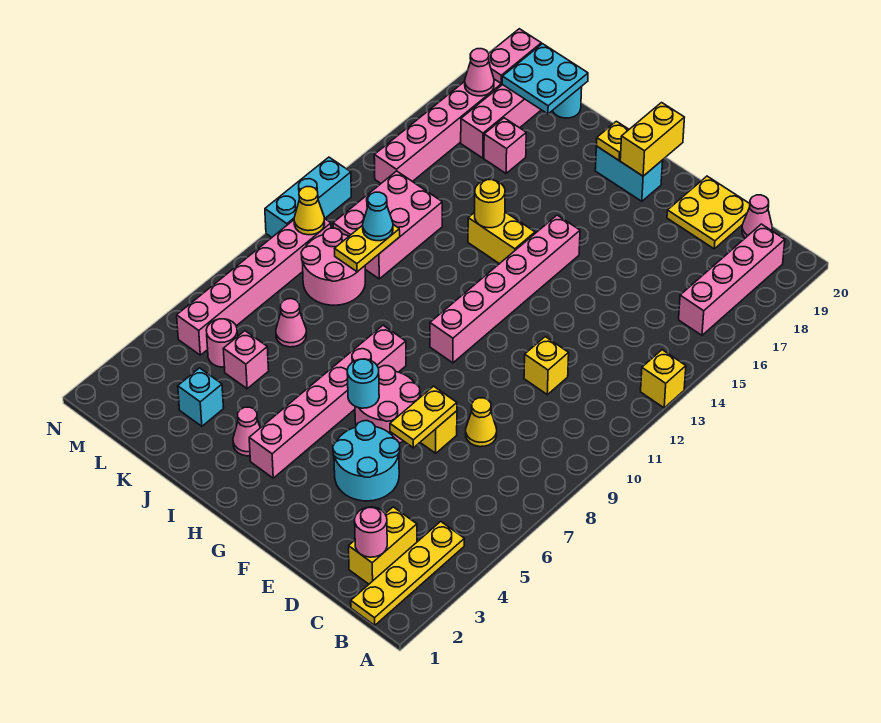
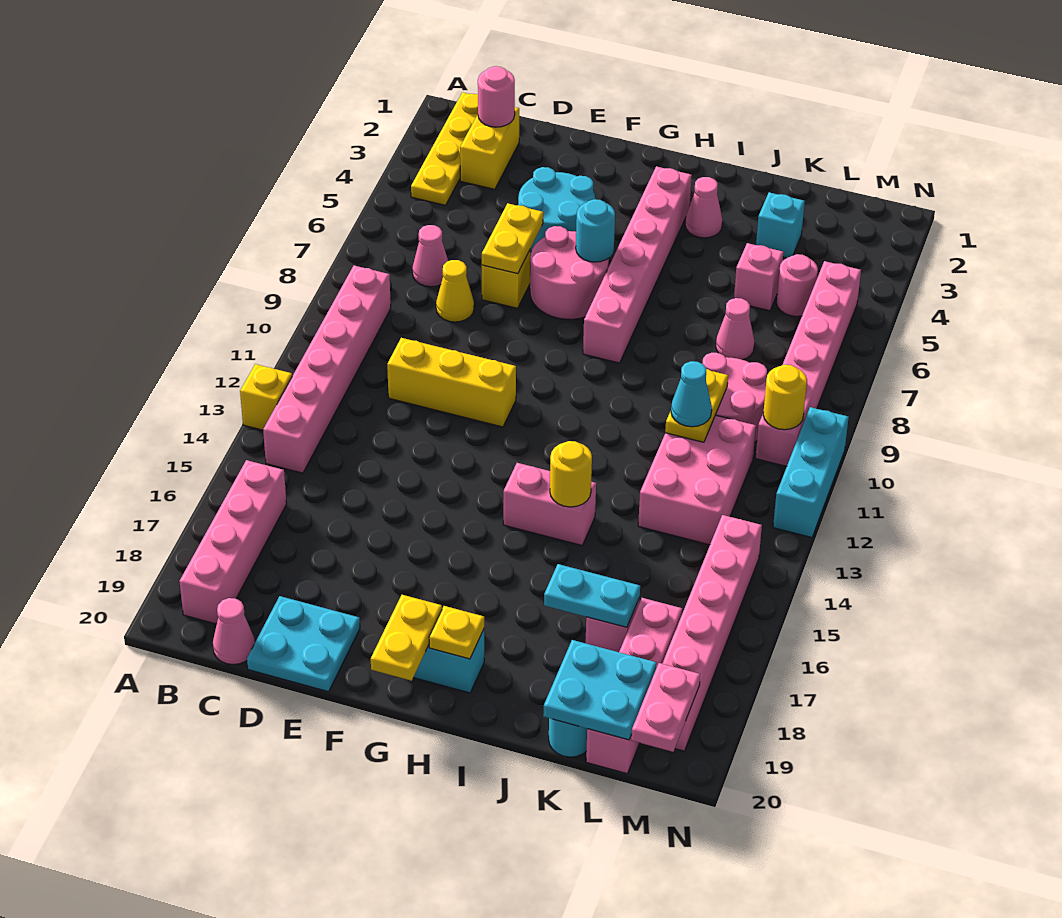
yellow brick D11 level 1 -> yellow brick D11:F11 level 1
yellow plate D19:E20 level 1 -> cyan plate D19:E20 level 1
pink brick G10:G15 level 1 -> pink brick B9:B14 level 1
yellow brick G19:G20 level 2 -> yellow plate G19:G20 level 2
yellow brick H14:I14 level 1 -> pink brick H14:I14 level 1
none -> cyan plate J17:K17 level 2
yellow cone M10 level 2 -> yellow round brick M10 level 2
pink cone M18 level 2 -> pink cone C7 level 1

